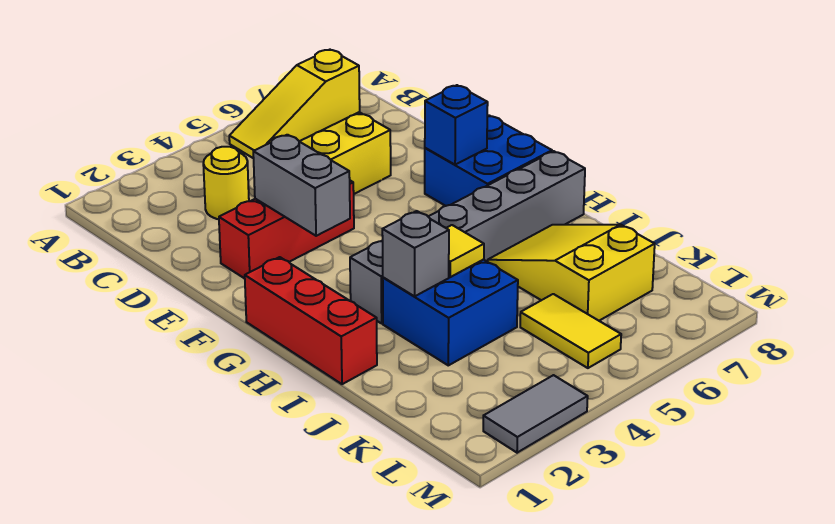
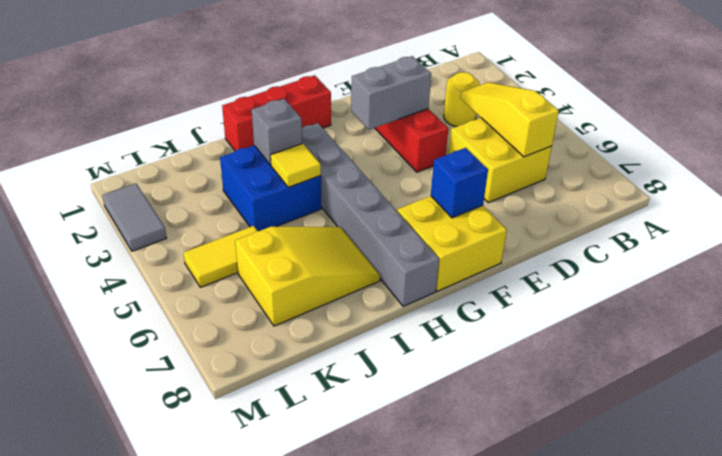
blue brick F7:G8 level 1 -> yellow brick F7:G8 level 1

